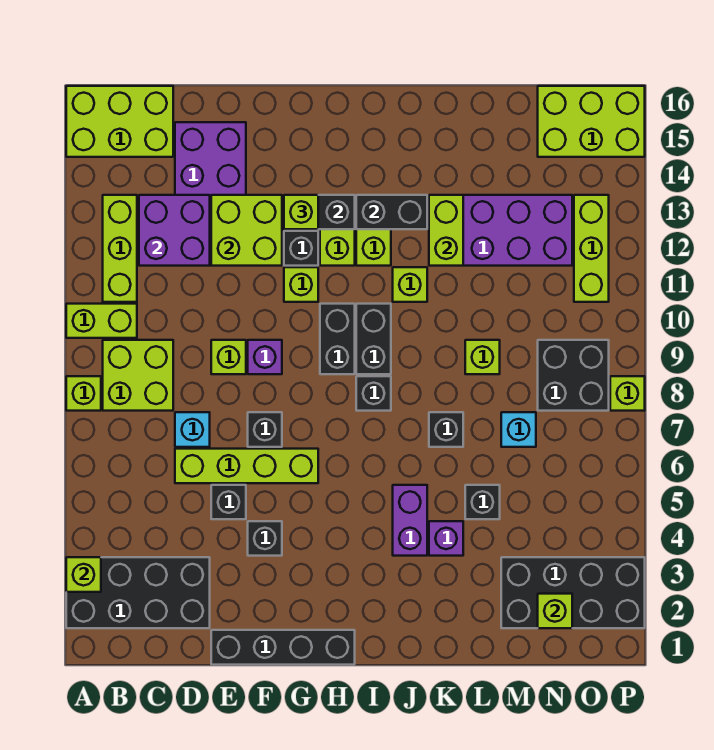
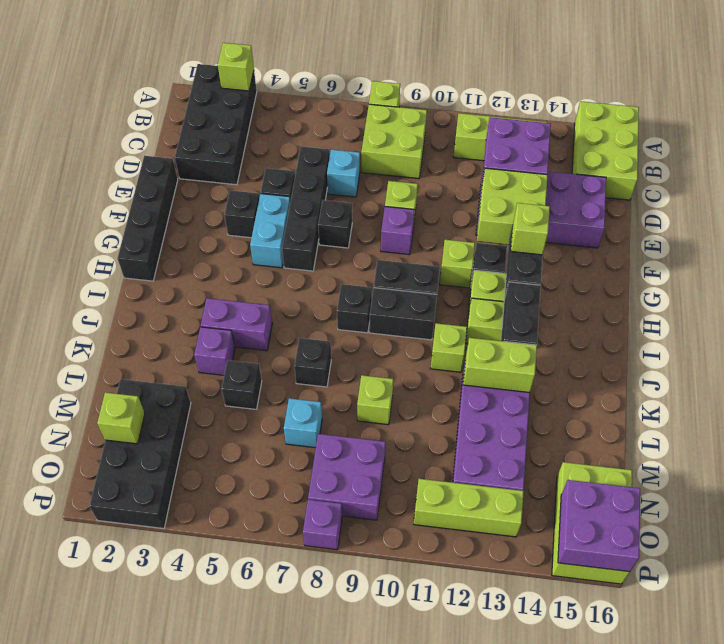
lime brick A10:B10 level 1 -> none
lime brick D6:G6 level 1 -> black brick D6:G6 level 1
none -> cyan brick F5:G5 level 1
black brick N8:O9 level 1 -> purple brick N8:O9 level 1
none -> purple brick O15:P16 level 2
lime brick P8 level 1 -> purple brick P8 level 1

